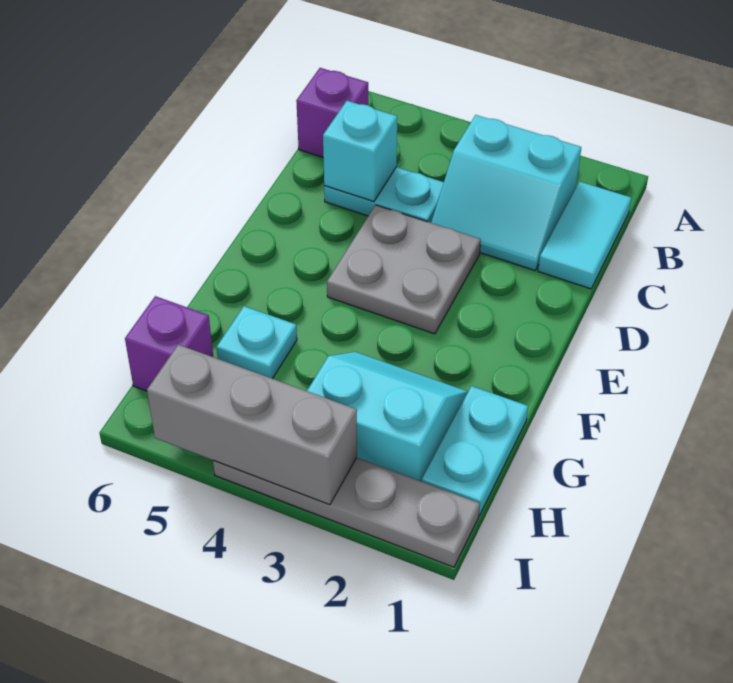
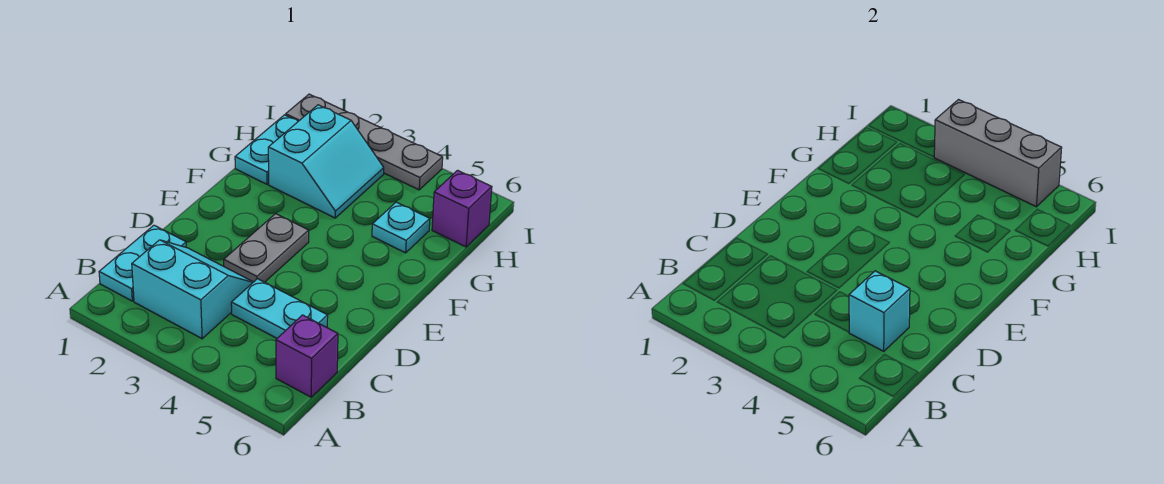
cyan tile B1:C1 level 1 -> cyan plate B1:C1 level 1
grey plate D3:E4 level 1 -> grey plate D3:E3 level 1
cyan slope G2:H3 level 1 top H -> cyan slope G2:H3 level 1 top 2

